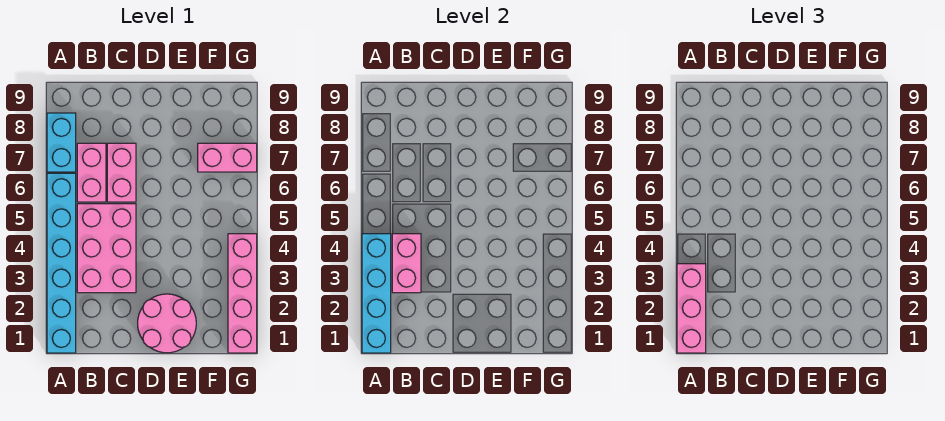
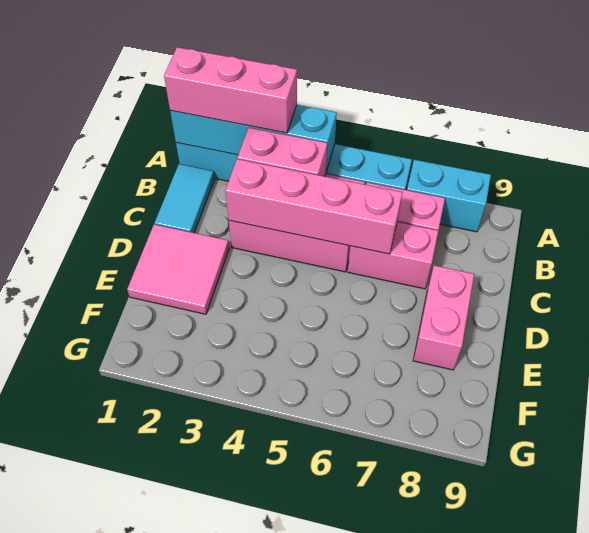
none -> cyan tile B1:C1 level 1
pink round brick D1:E2 level 1 -> pink tile D1:E2 level 1
pink brick F7:G7 level 1 -> pink brick D8:E8 level 1
pink brick G1:G4 level 1 -> pink brick C3:C6 level 2

